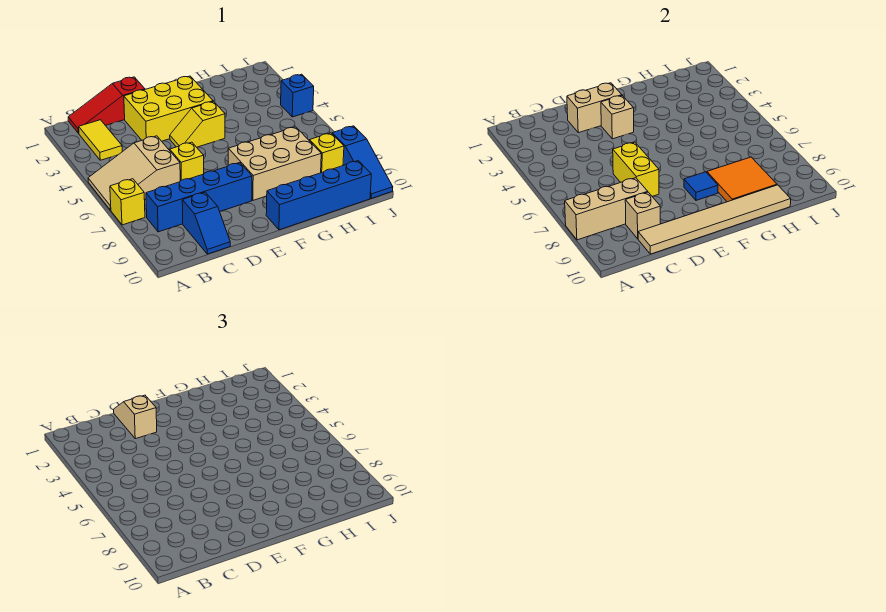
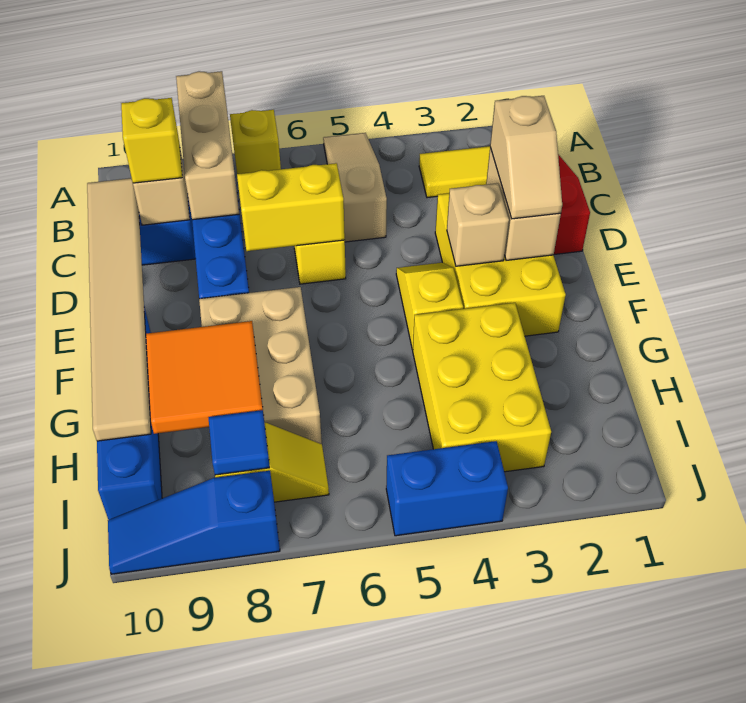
tan slope A5:C6 level 1 top C -> tan slope A5:C5 level 1 top C
none -> yellow brick C9 level 3
tan slope D1:D2 level 3 top 2 -> tan slope D2:E2 level 3 top D
blue tile F8 level 2 -> blue tile I8 level 2
none -> yellow brick G3:I4 level 1
blue brick J4 level 1 -> blue brick J4:J5 level 1

